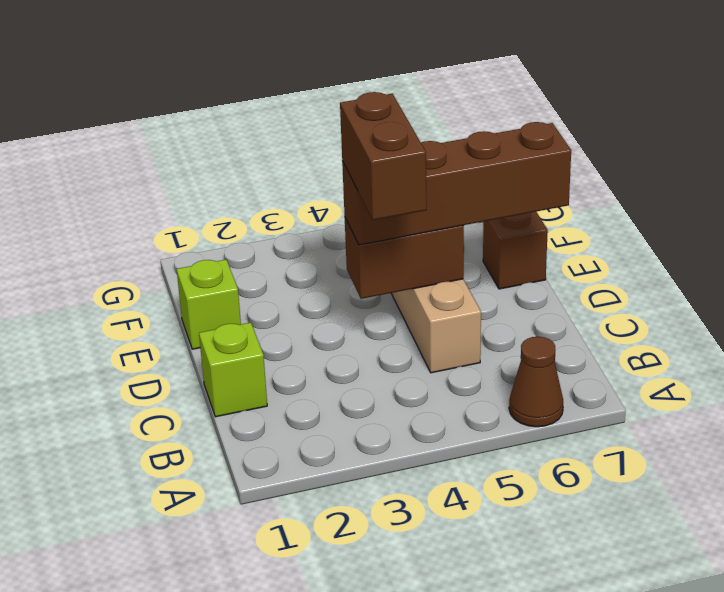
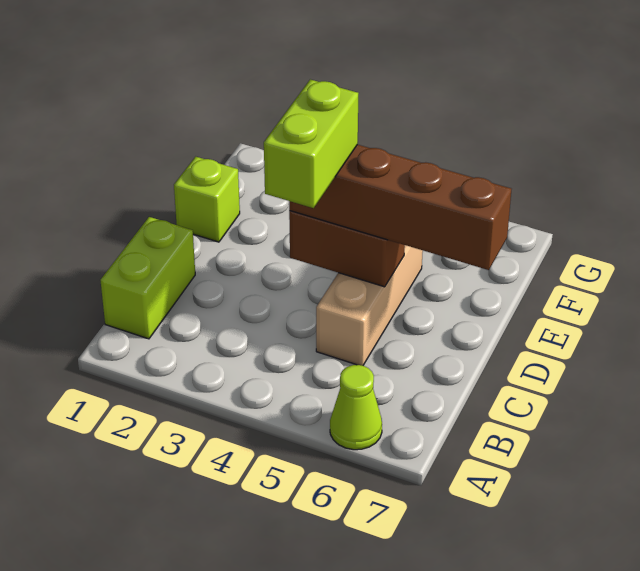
brown cone A6 level 1 -> lime cone A6 level 1
lime brick C1 level 1 -> lime brick B1:C1 level 1
brown brick C4:D4 level 4 -> lime brick C4:D4 level 4
brown brick E7 level 1 -> none

